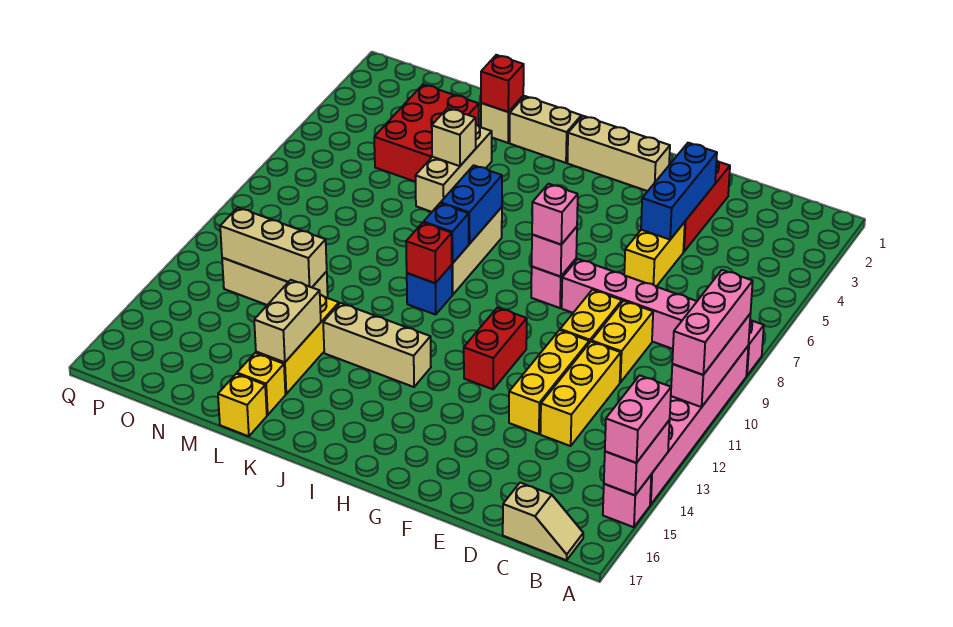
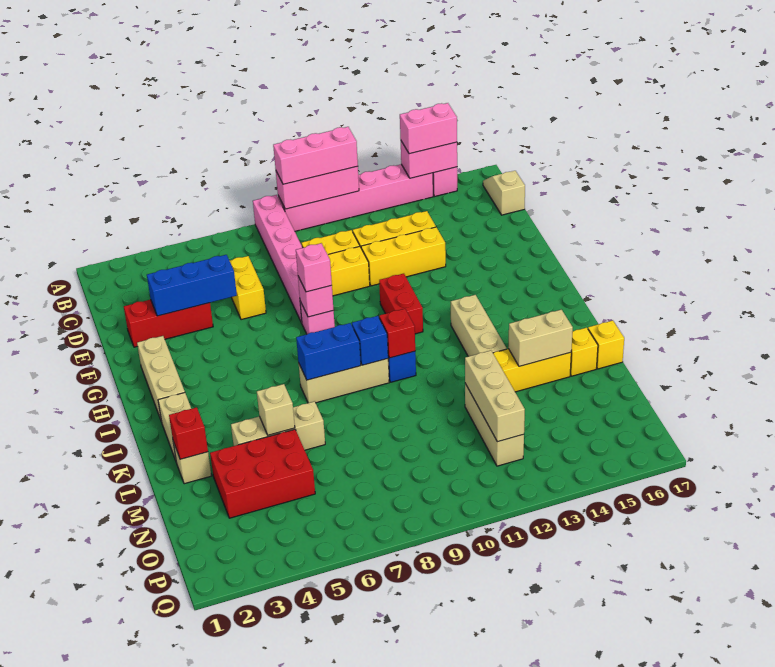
yellow brick E5:E6 level 1 -> yellow brick D6:E6 level 1
red brick G11:G12 level 1 -> red brick G11:H11 level 1

